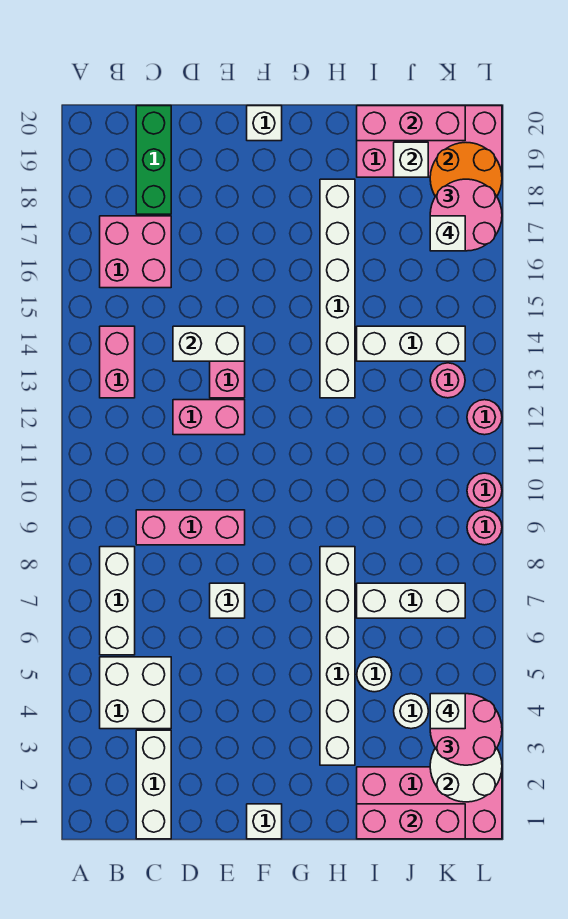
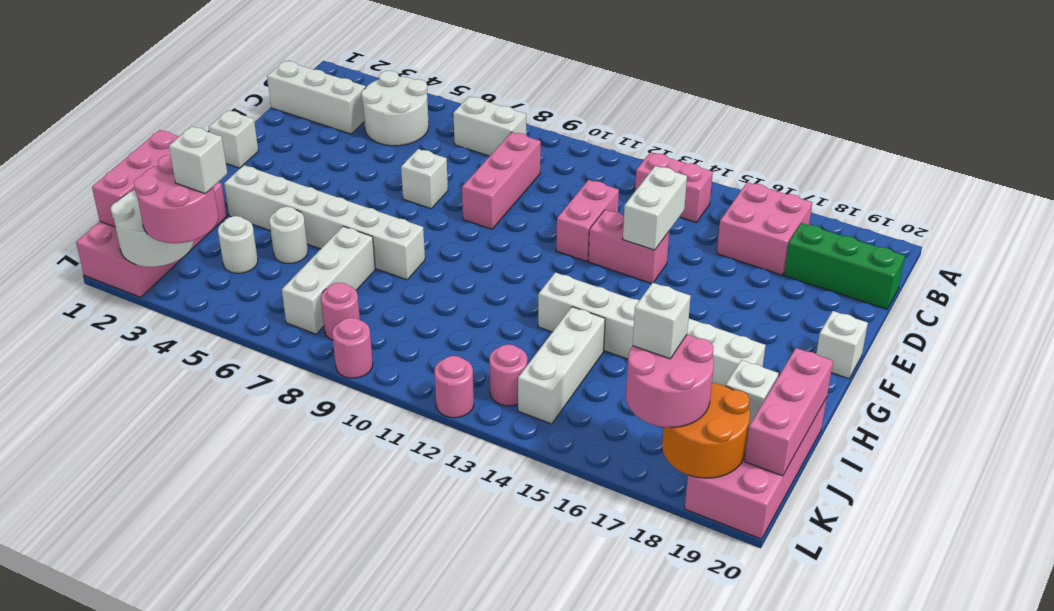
white brick B4:C5 level 1 -> white round brick B4:C5 level 1
white brick B6:B8 level 1 -> white brick B7:B8 level 1
pink round brick L10 level 1 -> pink round brick K8 level 1

